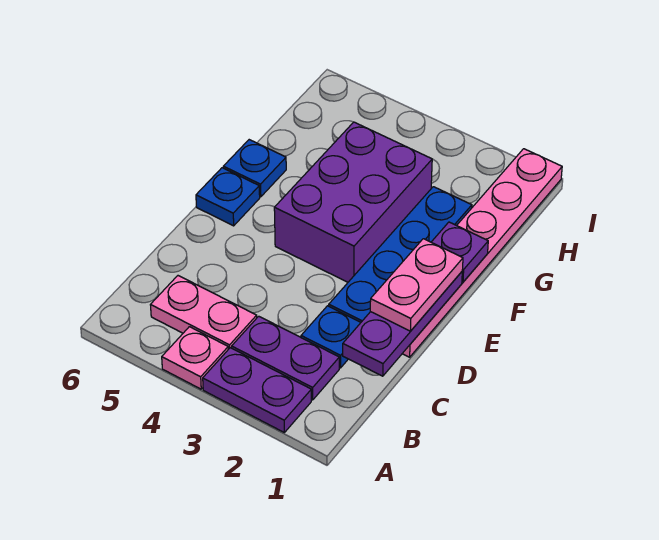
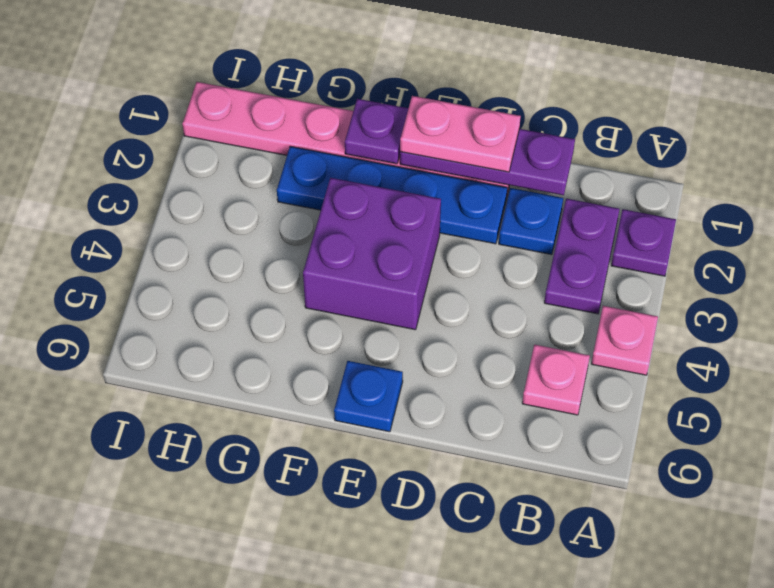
purple plate A2:A3 level 1 -> purple plate A2 level 1
pink plate B4:B5 level 1 -> pink plate B5 level 1
purple brick E3:G4 level 1 -> purple brick E3:F4 level 1
blue plate F6 level 1 -> none

